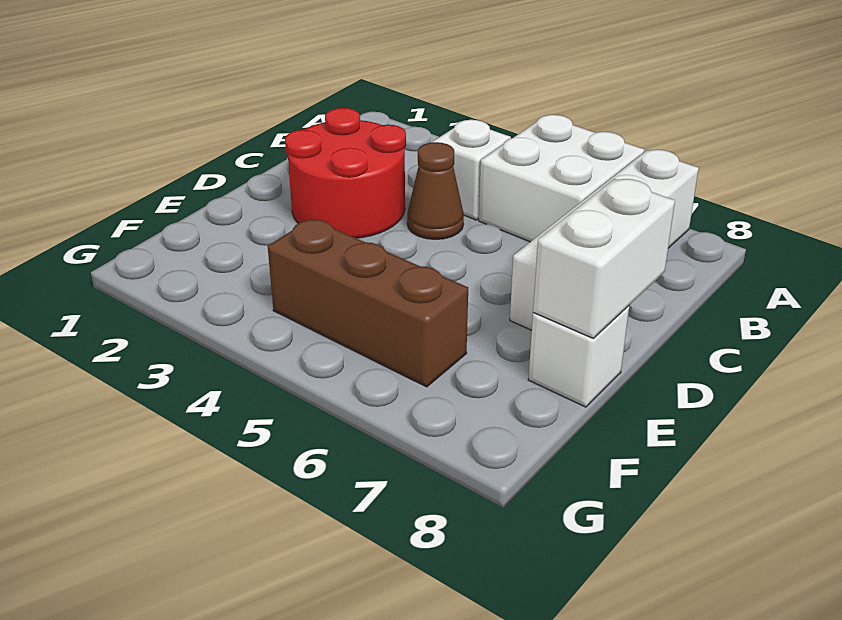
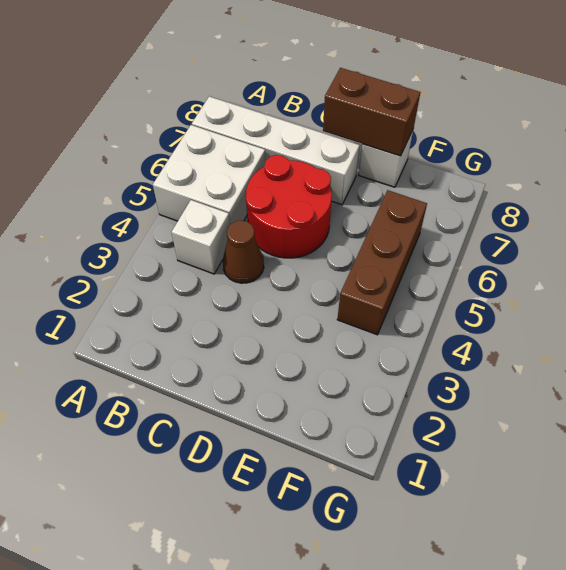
red round brick C2:D3 level 1 -> red round brick C5:D6 level 1
white brick D8:E8 level 2 -> brown brick D8:E8 level 2

